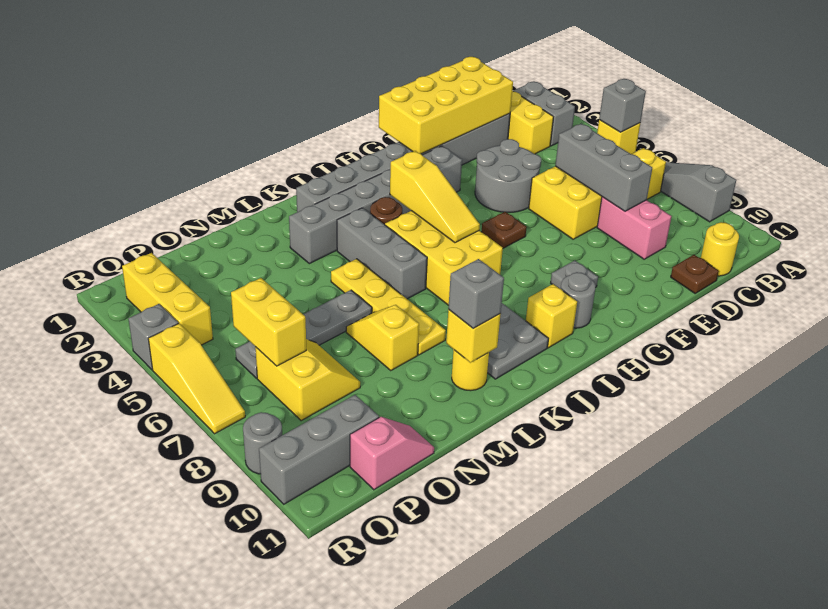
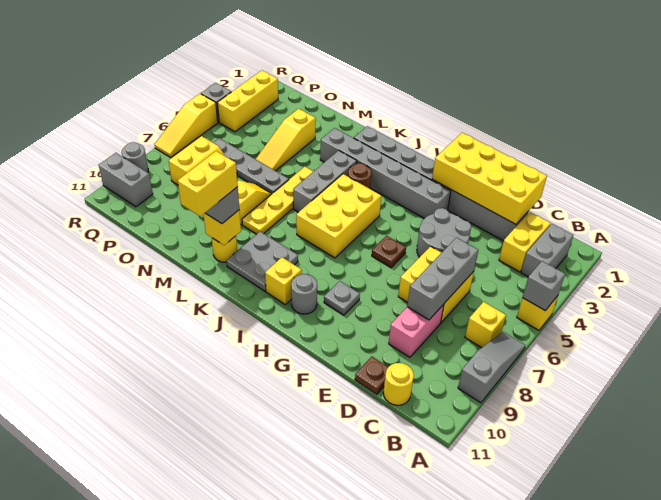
yellow slope I4:I6 level 2 top 4 -> yellow slope N3:N5 level 1 top 3
pink slope O11:P11 level 1 top P -> none
yellow brick P6:P7 level 2 -> yellow brick L10:L11 level 4
grey brick P10:R10 level 1 -> grey brick Q10:R10 level 1

